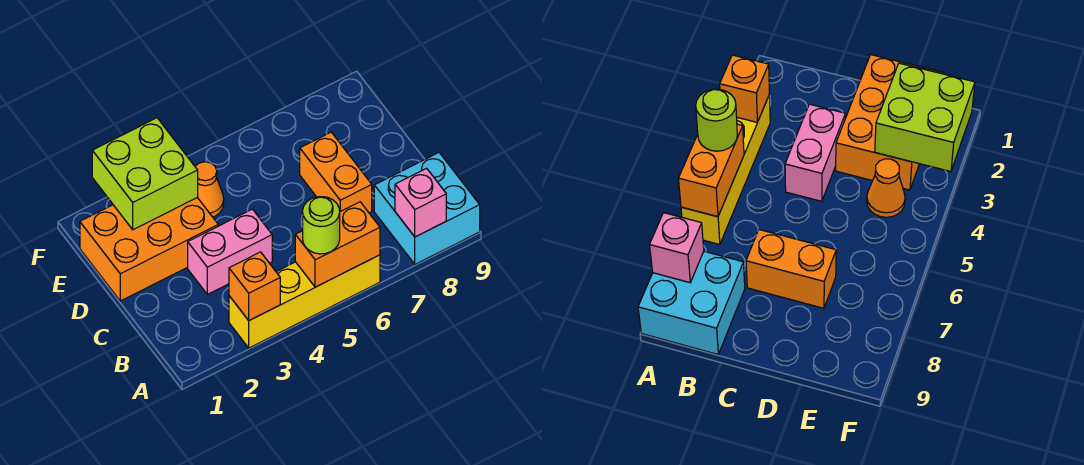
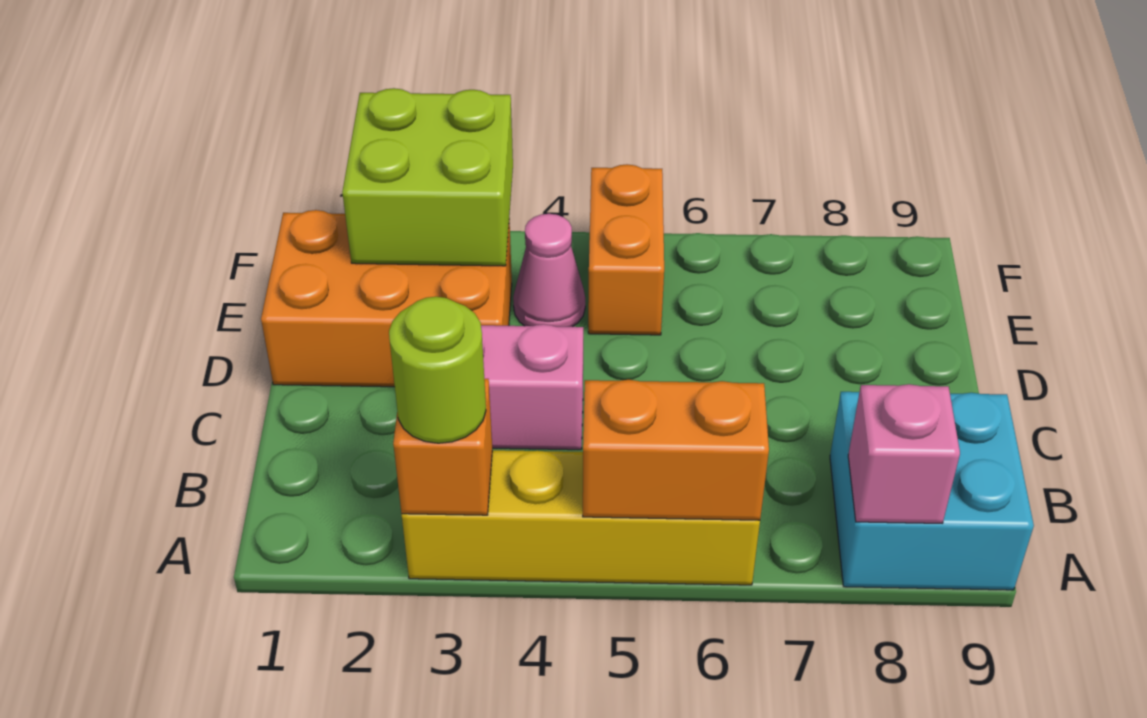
lime round brick A5 level 3 -> lime round brick A3 level 3
orange brick C7:D7 level 1 -> orange brick E5:F5 level 1
orange cone E4 level 1 -> pink cone E4 level 1

